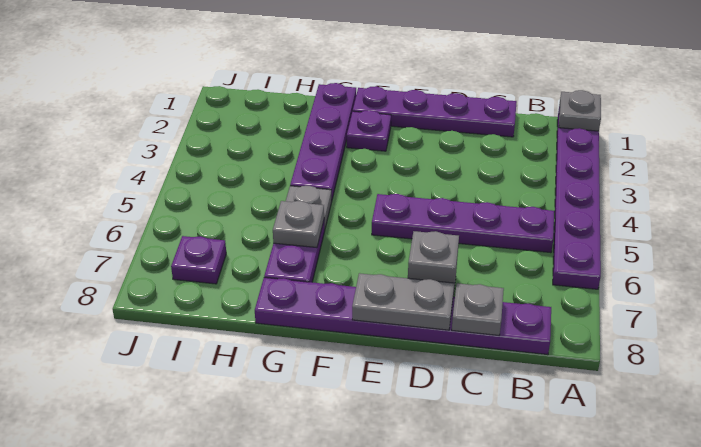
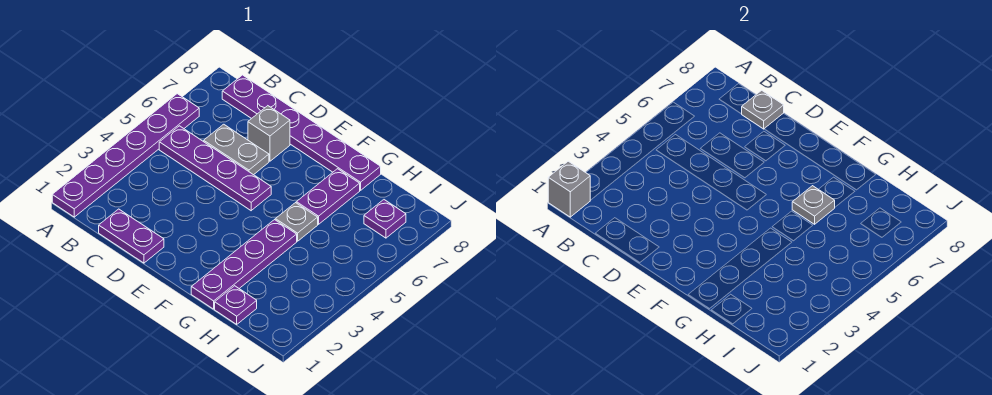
grey plate A1 level 2 -> grey brick A1 level 2
purple plate C1:F1 level 1 -> purple plate C1:D1 level 1
grey plate D8:E8 level 2 -> grey plate C6:D6 level 1
purple plate F2 level 1 -> purple plate H1 level 1

